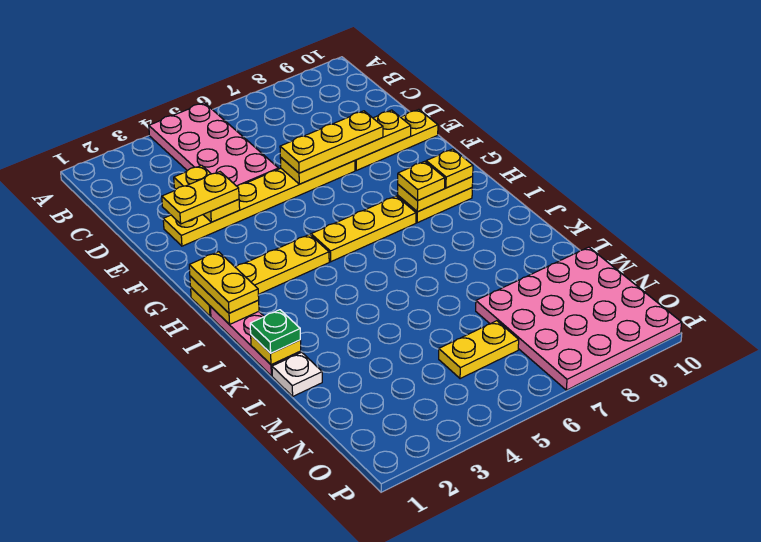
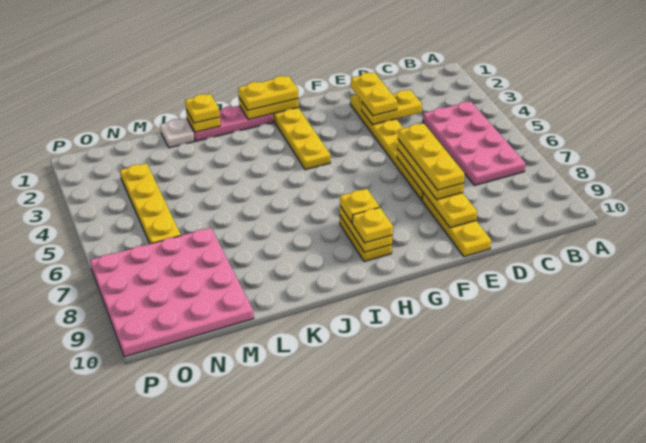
pink plate A4:D5 level 1 -> pink plate B4:C7 level 1
yellow plate H5:H7 level 1 -> yellow plate E6:E8 level 4
green plate K1 level 3 -> yellow plate K1 level 3
yellow plate N5:N6 level 1 -> yellow plate N3:N6 level 1

